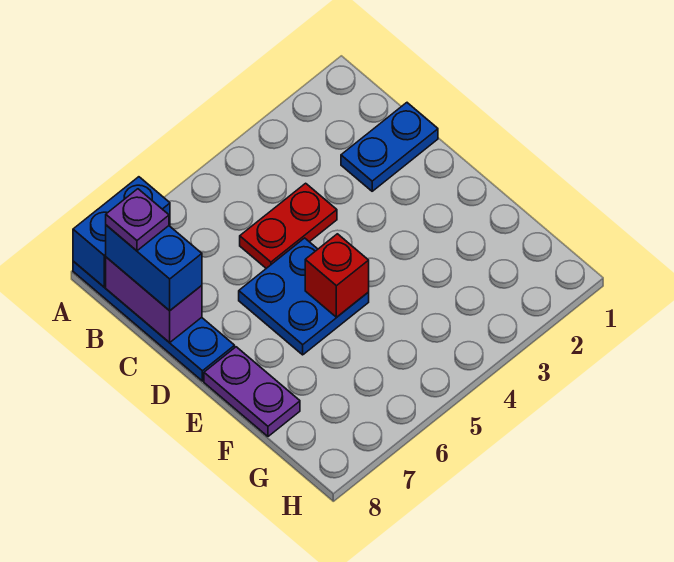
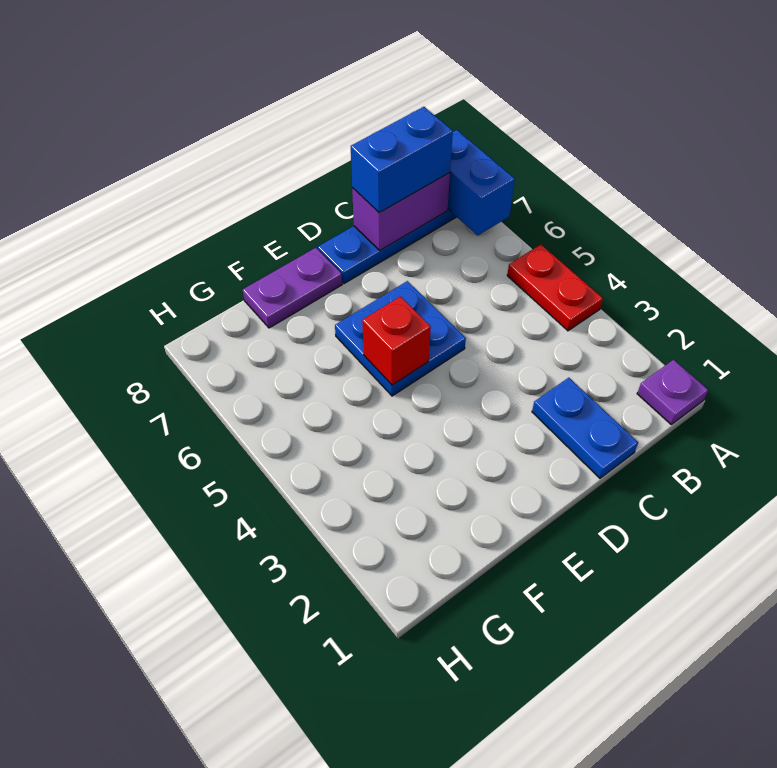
purple plate B8 level 4 -> purple plate A1 level 1
red plate C4:C5 level 1 -> red plate A4:A5 level 1

